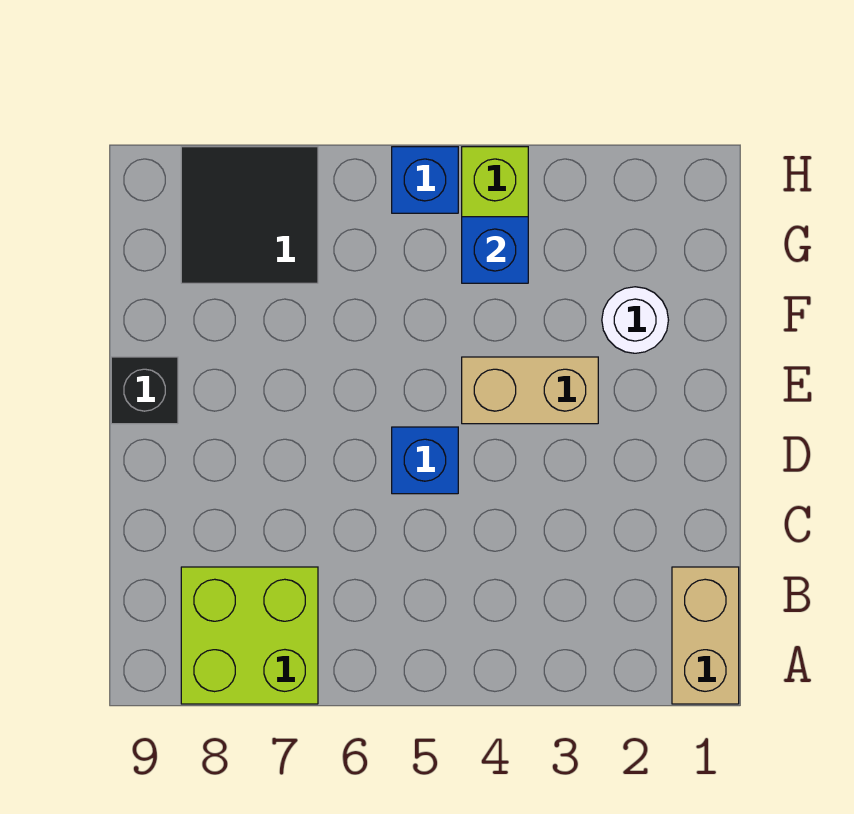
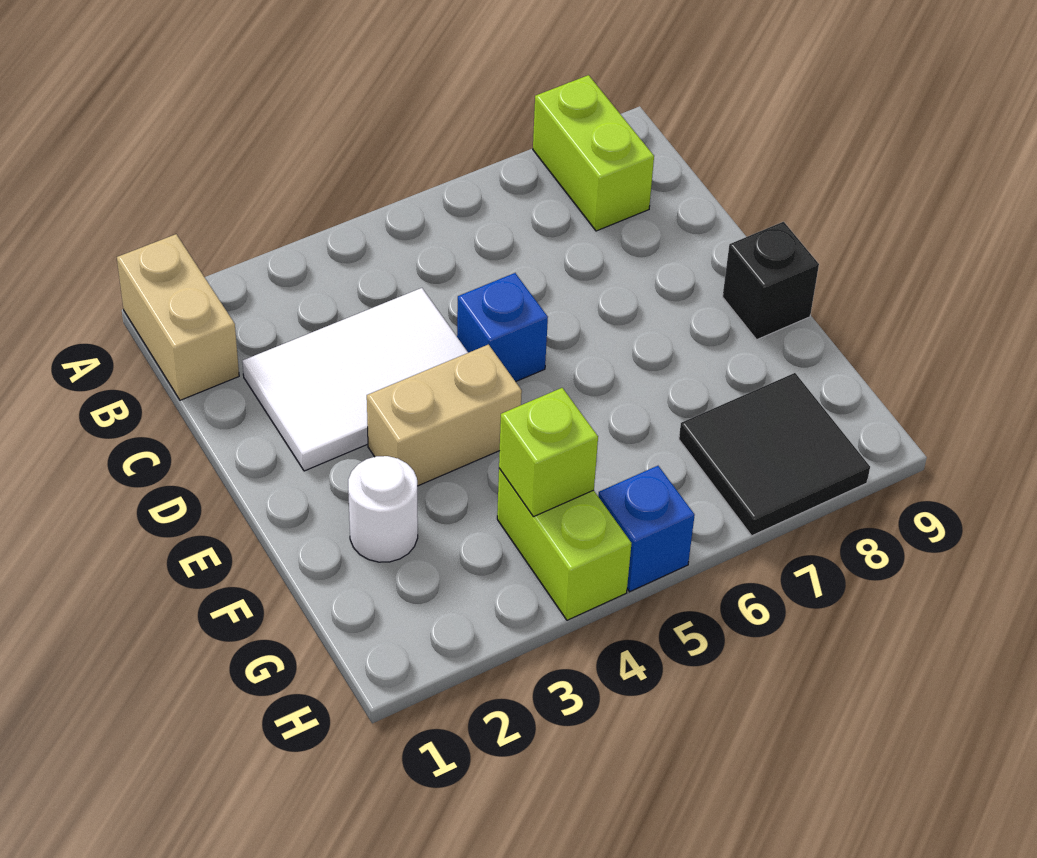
lime brick A7:B8 level 1 -> lime brick A8:B8 level 1
none -> white tile C2:D4 level 1
blue brick G4 level 2 -> lime brick G4 level 2

